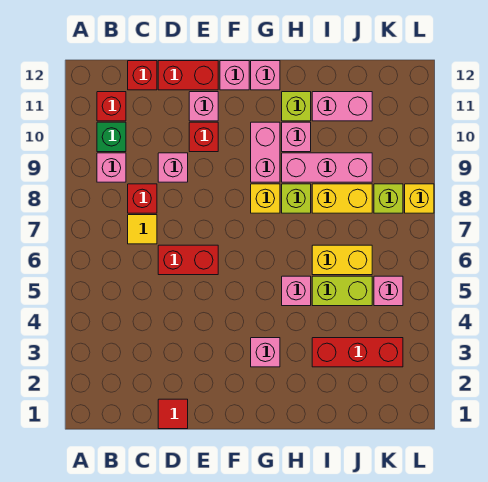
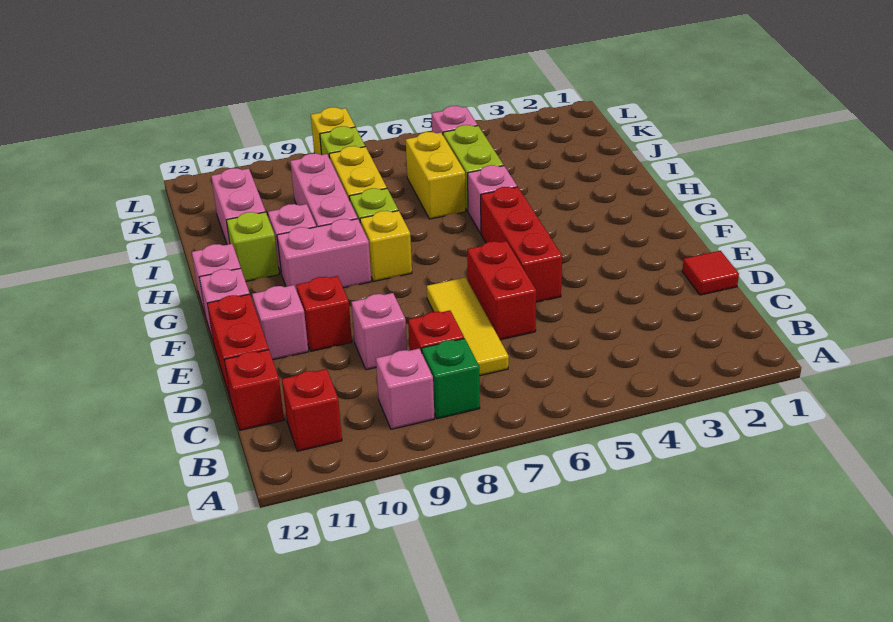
green brick B10 level 1 -> green brick B8 level 1
yellow tile C7 level 1 -> yellow tile C7:E7 level 1
pink brick G3 level 1 -> none
red brick I3:K3 level 1 -> red brick E5:G5 level 1

